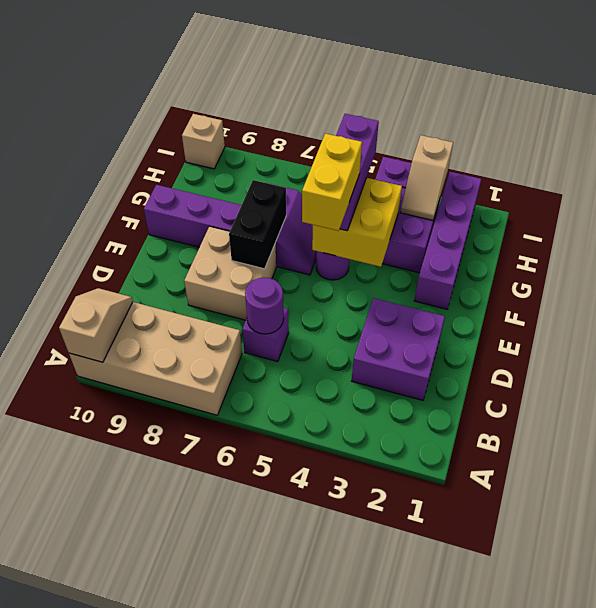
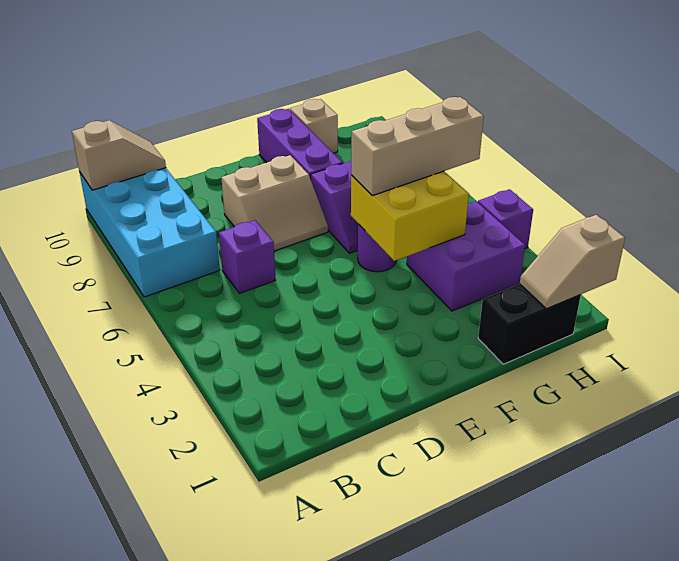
tan brick A7:B10 level 1 -> cyan brick A7:B10 level 1
purple brick C2:D3 level 1 -> none
purple round brick C6 level 2 -> none
tan brick D7:E8 level 1 -> tan slope D7:E8 level 1 top 8
yellow brick E5:F5 level 4 -> none
black brick E7:F7 level 2 -> black brick G1:H1 level 1
purple brick F2:I2 level 1 -> none
purple brick F5:H5 level 3 -> tan brick F5:H5 level 3
tan slope H3:I3 level 2 top I -> tan slope H1:I1 level 2 top I
tan brick I10 level 1 -> tan brick G10 level 1

